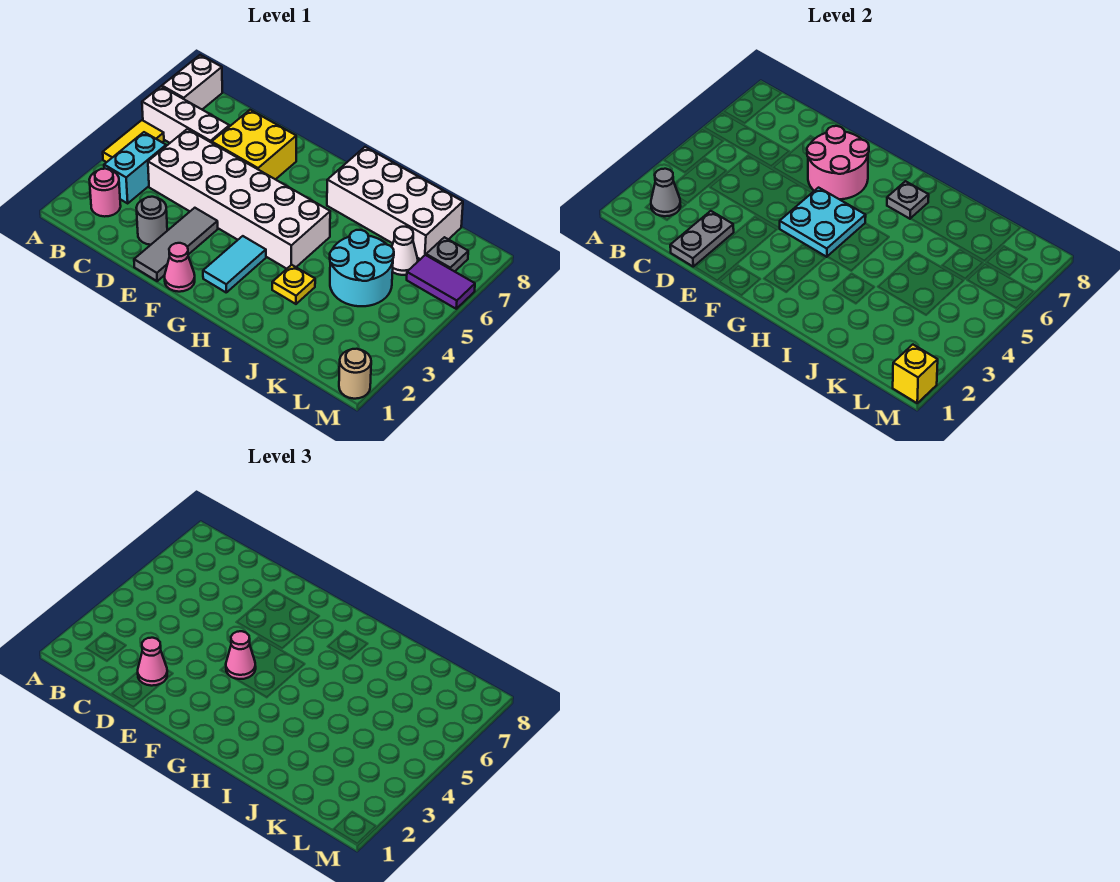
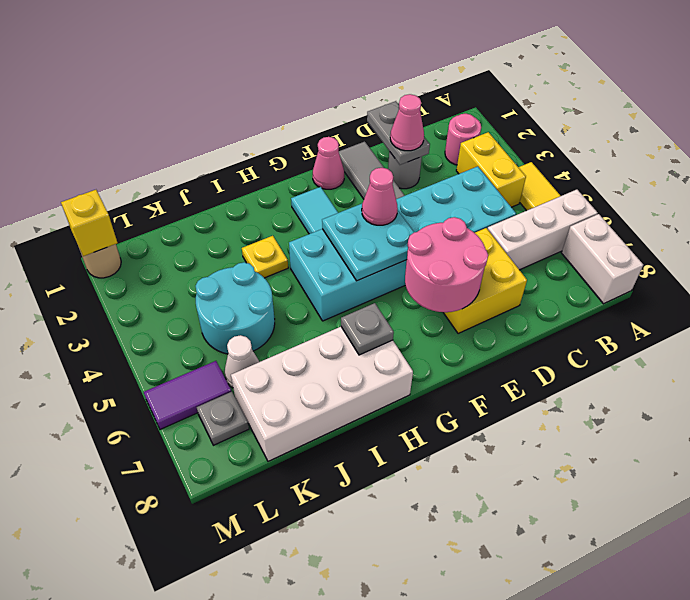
grey cone B2 level 2 -> none
cyan brick B3:B4 level 1 -> yellow brick B3:B4 level 1
white brick C4:H5 level 1 -> cyan brick C4:H5 level 1

